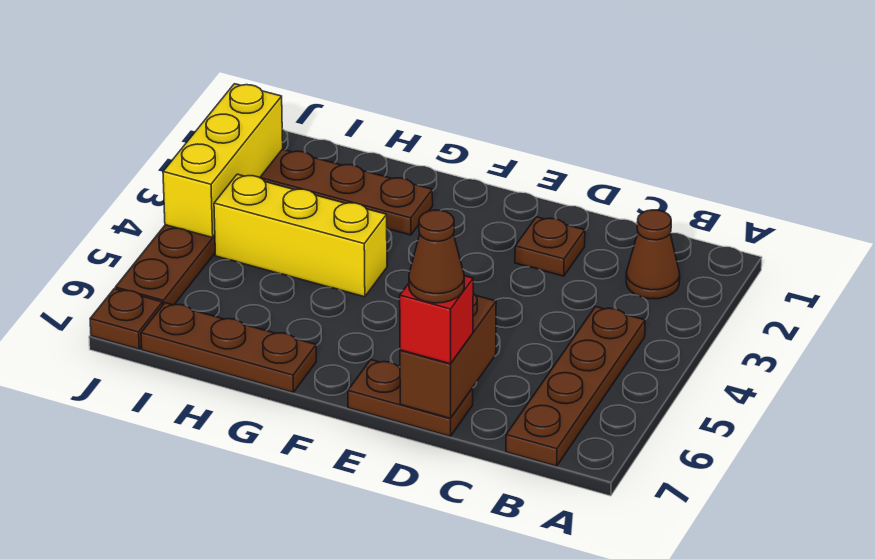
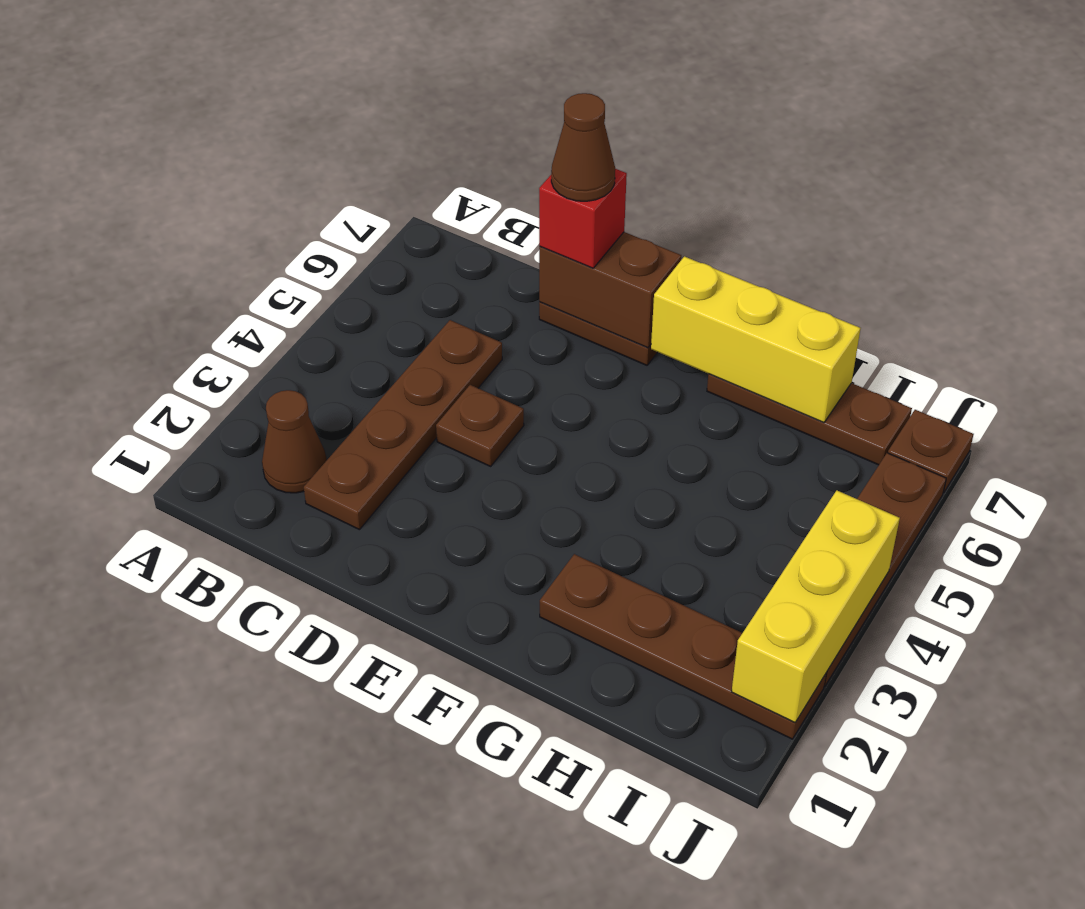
brown plate B4:B7 level 1 -> brown plate C2:C5 level 1
brown plate D2 level 1 -> brown plate D4 level 1
brown brick D6:D7 level 2 -> brown brick D7:E7 level 2
yellow brick G4:I4 level 1 -> yellow brick F7:H7 level 2

